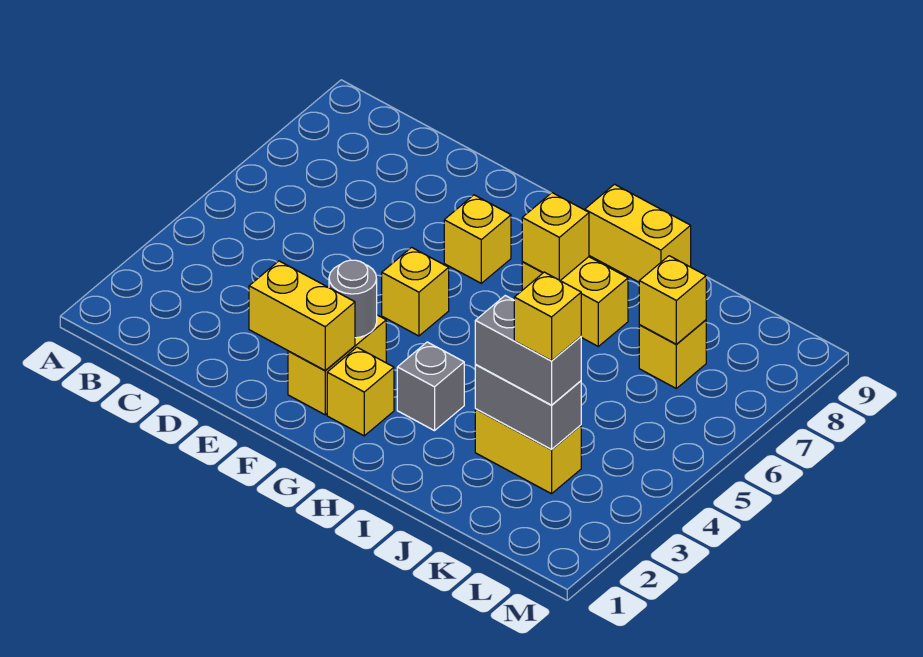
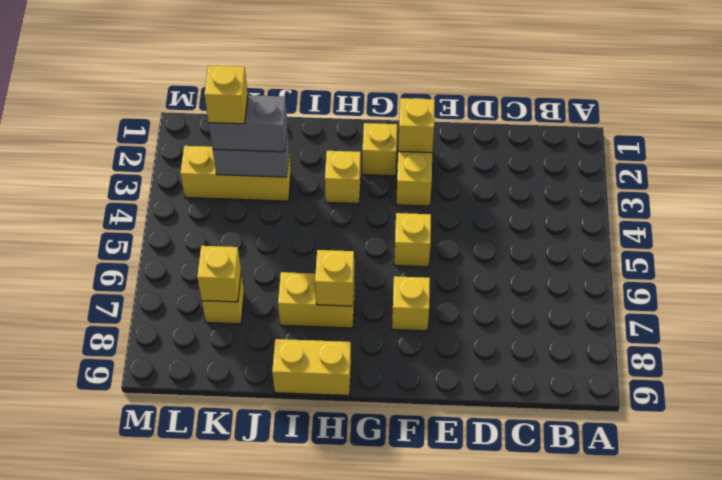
yellow brick E2:F2 level 2 -> yellow brick F2 level 2
grey round brick F3 level 2 -> none
grey brick H3 level 1 -> yellow brick H3 level 1
yellow brick J3:K3 level 1 -> yellow brick J3:L3 level 1

